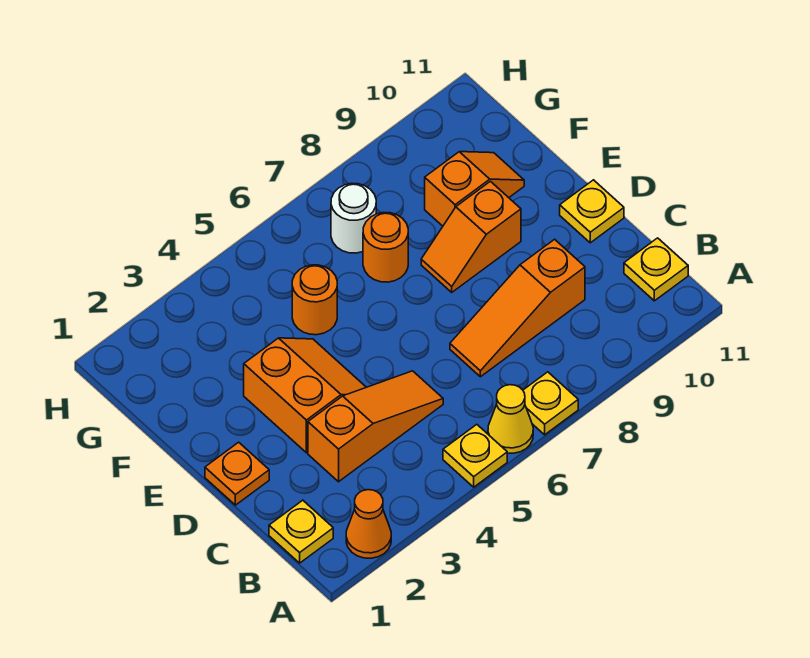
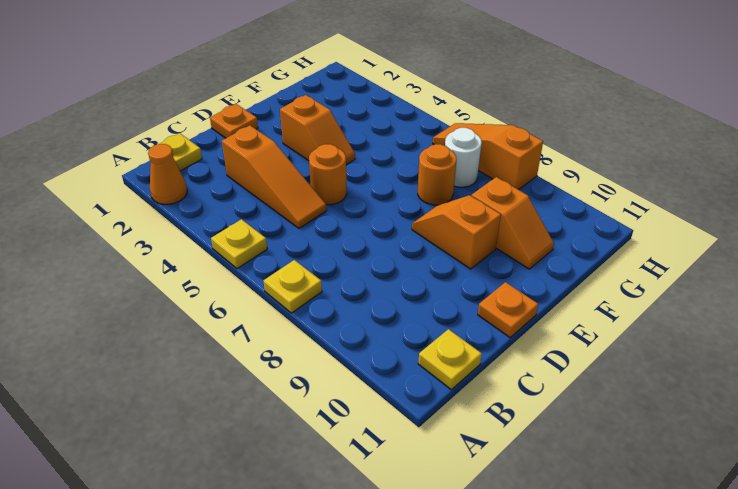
yellow cone A6 level 1 -> none
orange slope C7:C9 level 1 top 9 -> orange slope H6:H8 level 1 top 8
orange slope D3:E4 level 1 top 3 -> orange slope E3:E4 level 1 top 3
yellow plate D11 level 1 -> orange plate D11 level 1
orange round brick F5 level 1 -> orange round brick D5 level 1

